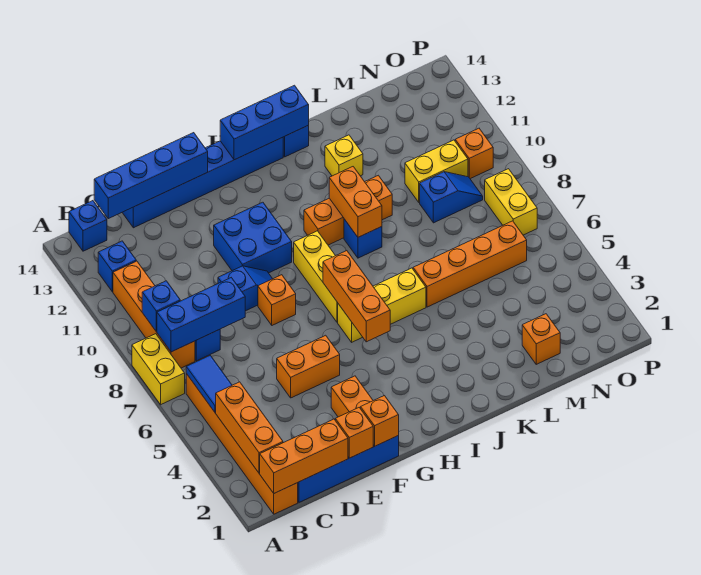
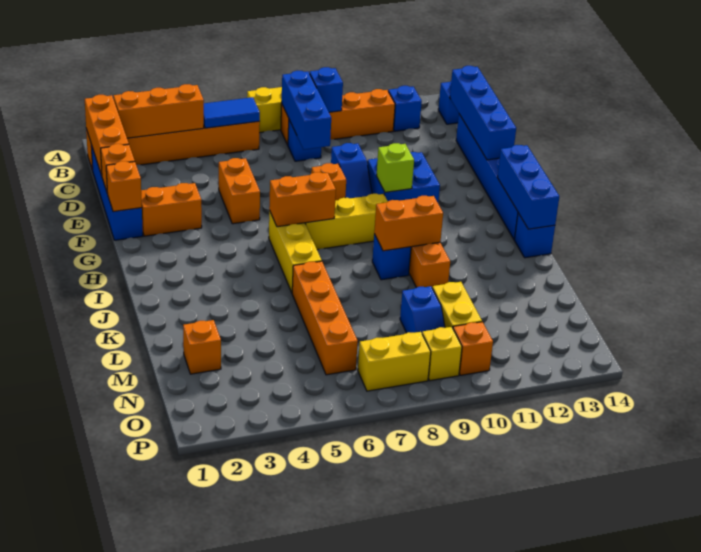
none -> lime brick G10 level 2
orange brick H5:H7 level 2 -> orange brick H6:H7 level 2
yellow brick K12 level 1 -> yellow brick O9 level 1

